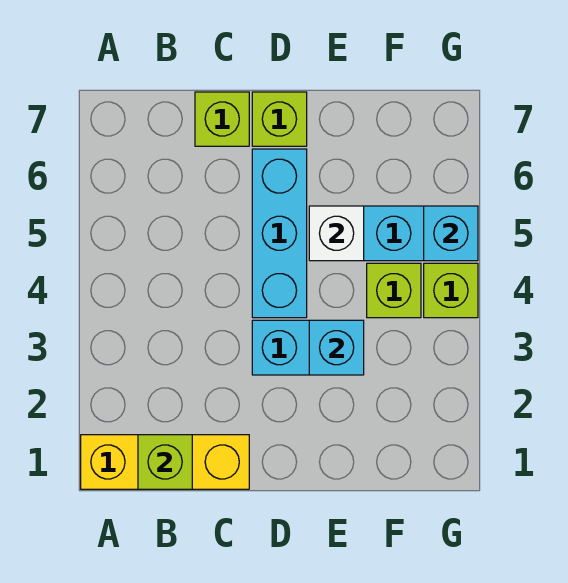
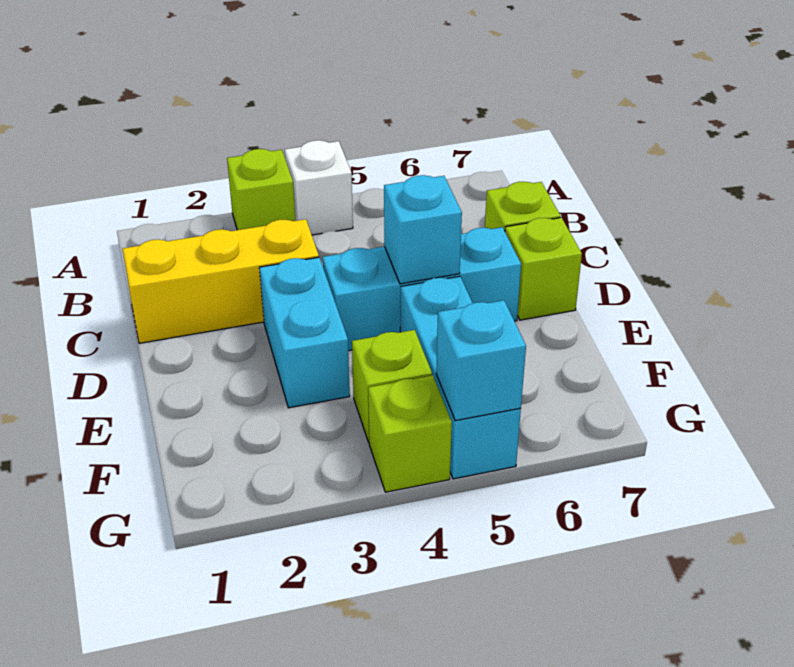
yellow brick A1:C1 level 1 -> yellow brick C1:C3 level 1
lime brick B1 level 2 -> lime brick A3 level 1
cyan brick E3 level 2 -> cyan brick D5 level 2
white brick E5 level 2 -> white brick A4 level 1

